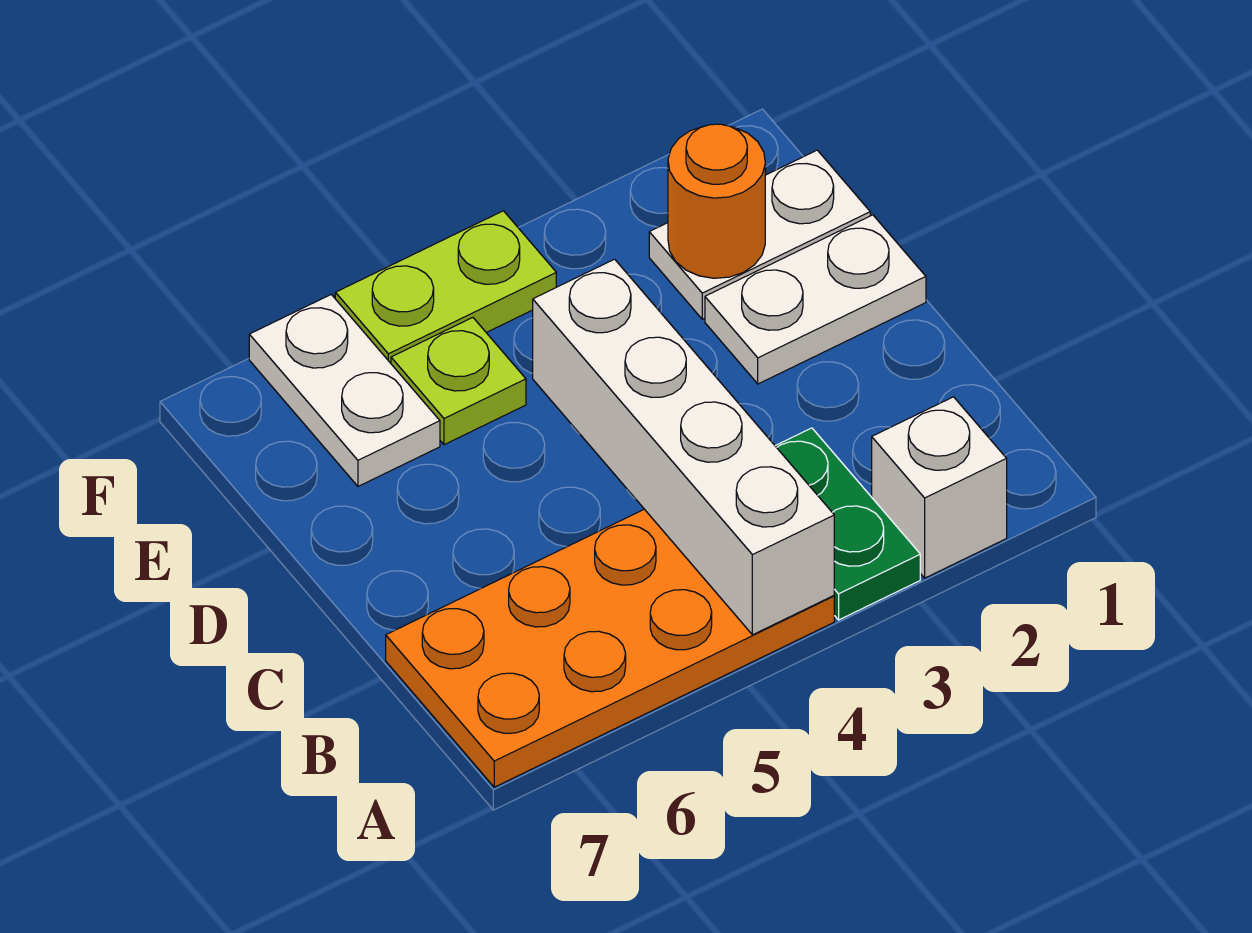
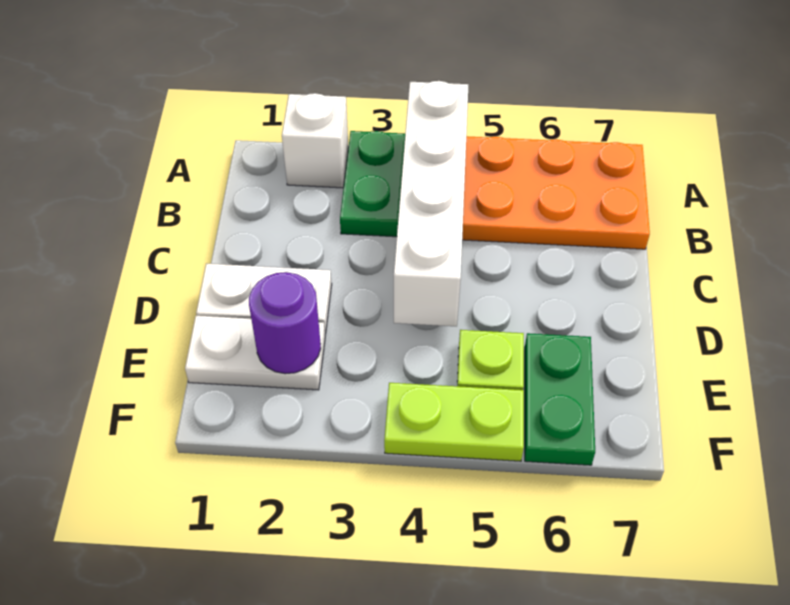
orange round brick E2 level 2 -> purple round brick E2 level 2
white plate E6:F6 level 1 -> green plate E6:F6 level 1

